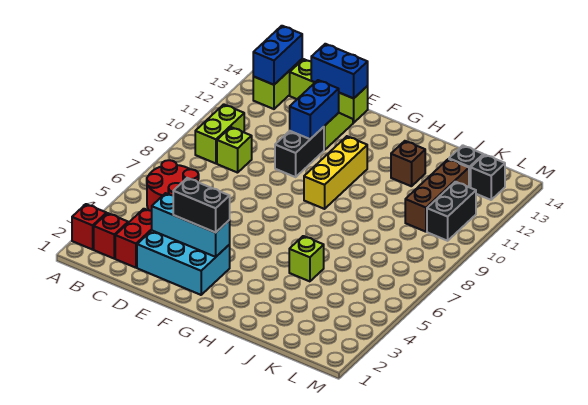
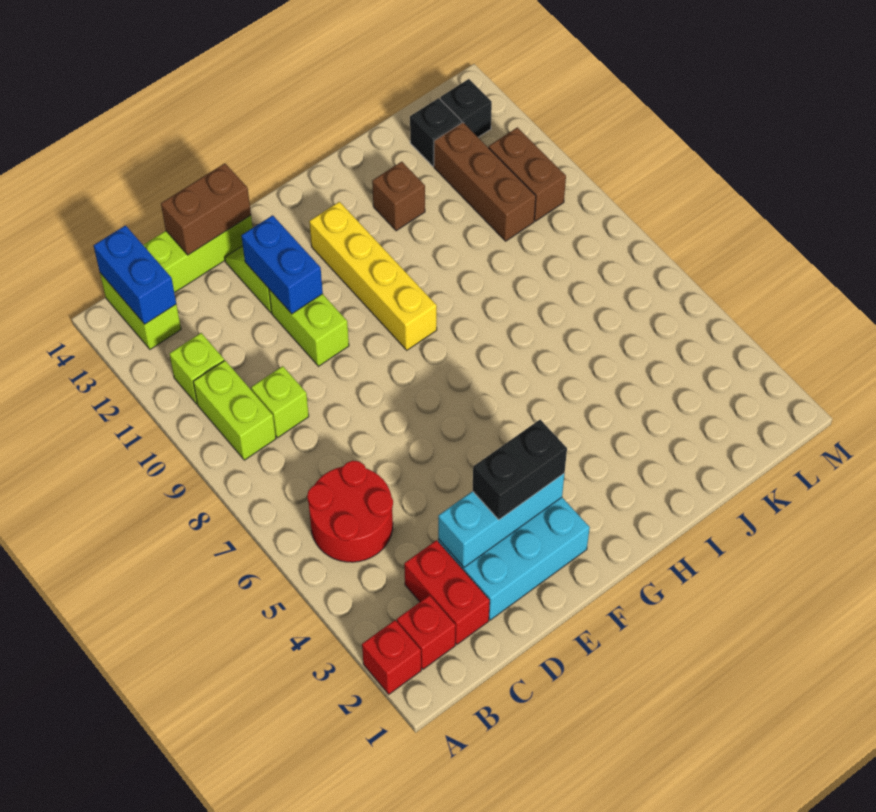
blue brick D14:E14 level 2 -> brown brick D14:E14 level 2
black brick E10:E11 level 1 -> lime brick E10:E11 level 1
yellow brick G9:G11 level 1 -> yellow brick G9:G12 level 1
lime brick I5 level 1 -> lime brick B11 level 1
black brick L10:L11 level 1 -> brown brick L10:L11 level 1

